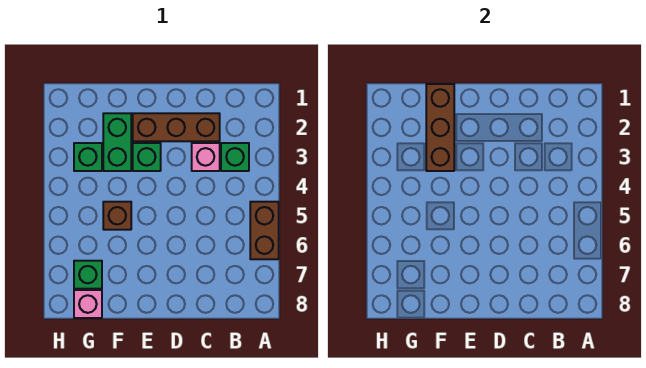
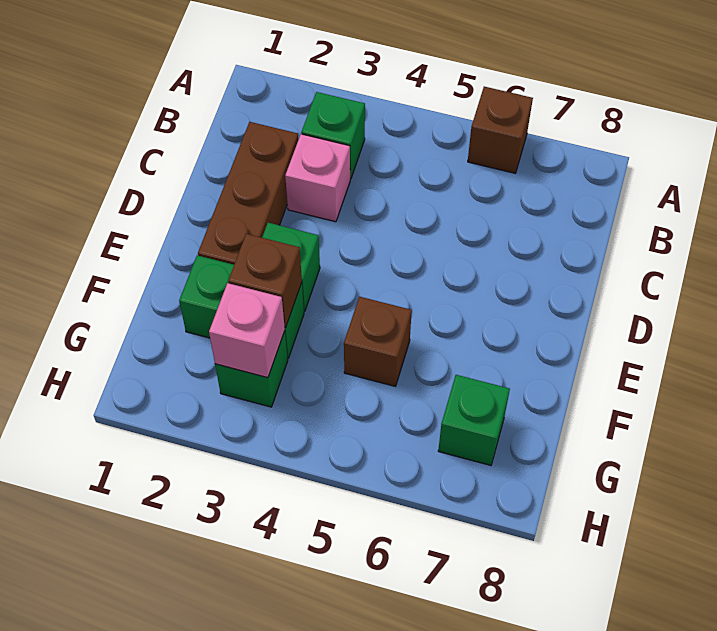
brown brick A5:A6 level 1 -> brown brick A6 level 1
brown brick F1:F3 level 2 -> brown brick F3 level 2
pink brick G8 level 1 -> pink brick G3 level 2

